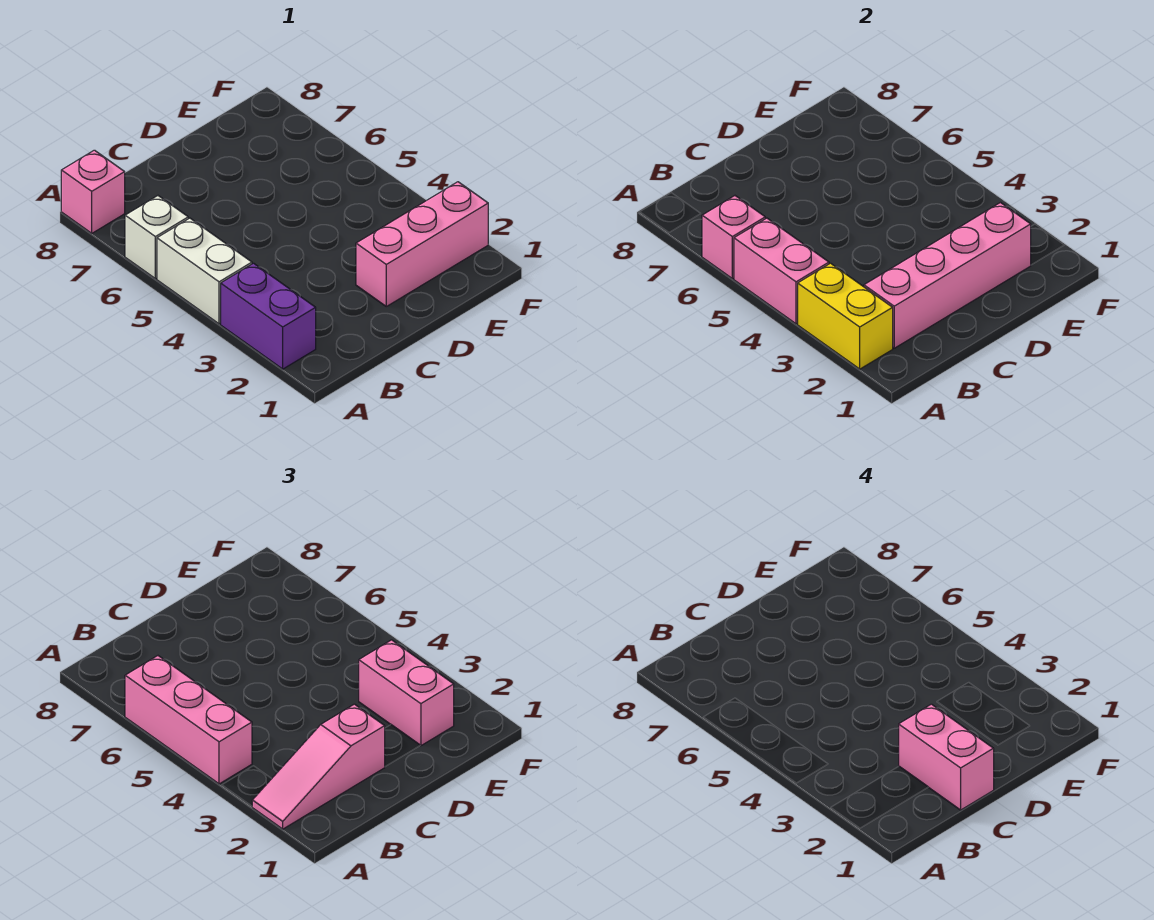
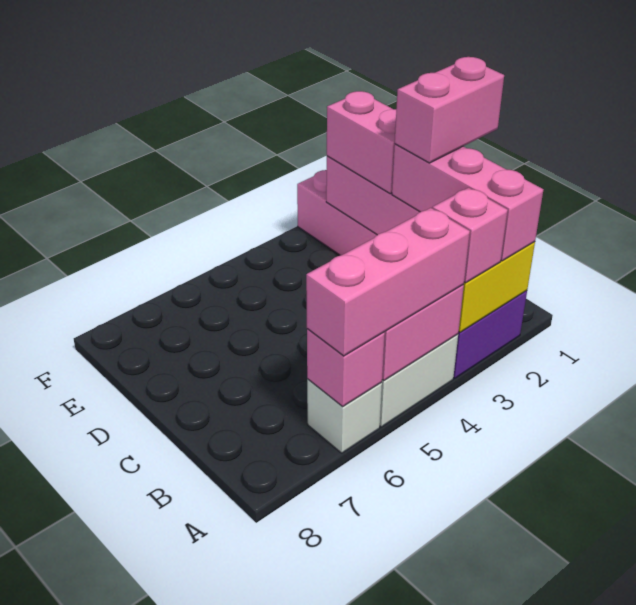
pink slope A2:C2 level 3 top C -> pink brick A2:C2 level 3
pink brick A8 level 1 -> pink brick A3 level 3
pink brick E2:E3 level 3 -> pink brick D2:E2 level 3

